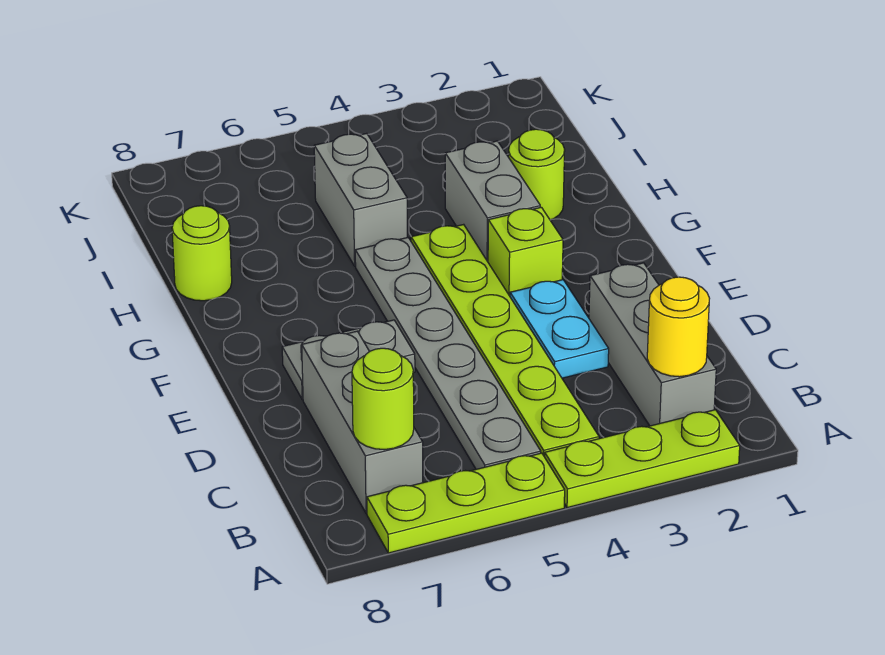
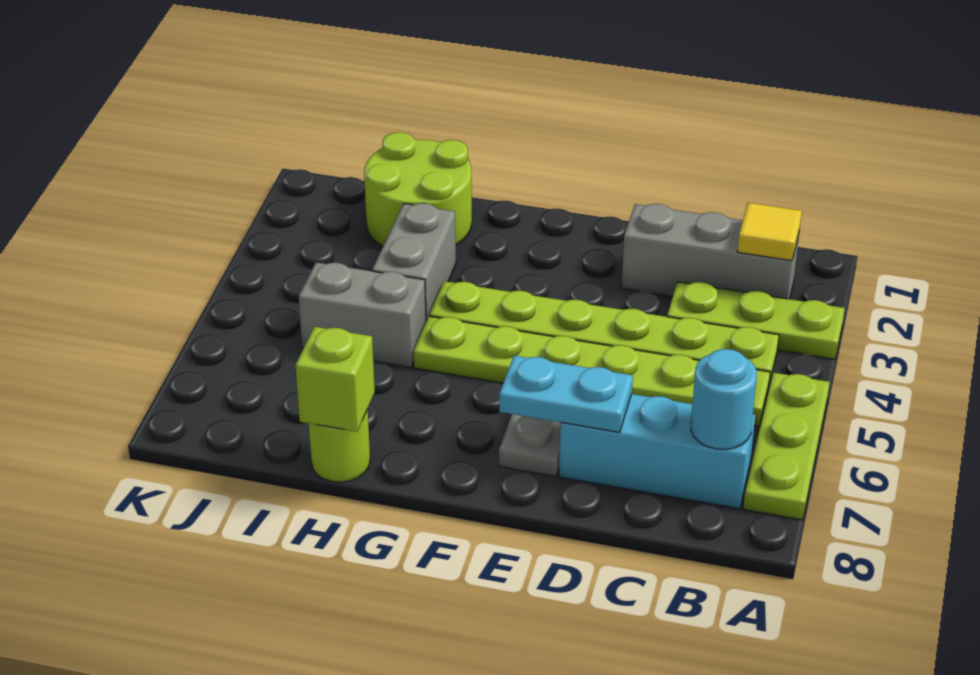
lime plate A2:A4 level 1 -> lime plate A3:C3 level 1
yellow round brick B2 level 2 -> yellow tile B2 level 2
grey plate B5:G5 level 1 -> lime plate B5:G5 level 1
grey brick B7:D7 level 1 -> cyan brick B7:D7 level 1
lime round brick B7 level 2 -> cyan round brick B7 level 2
cyan plate D3:E3 level 1 -> cyan plate D7:E7 level 2
lime brick F3 level 1 -> lime brick H8 level 2
grey brick G3:H3 level 1 -> grey brick H3:H4 level 1
lime round brick H2 level 1 -> lime round brick H1:I2 level 1

